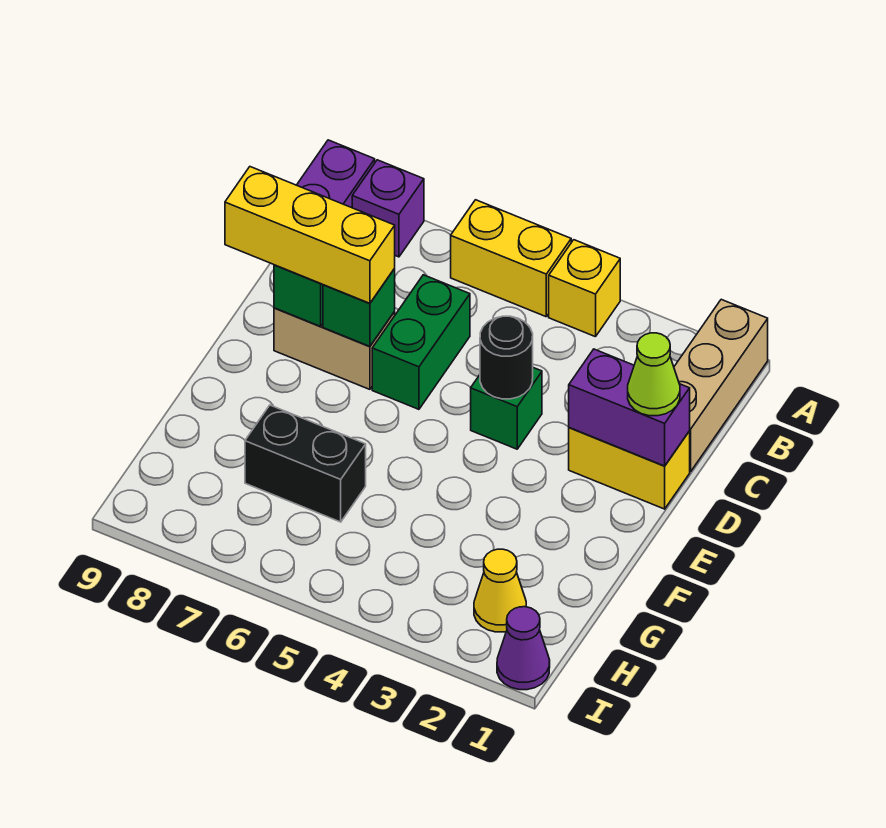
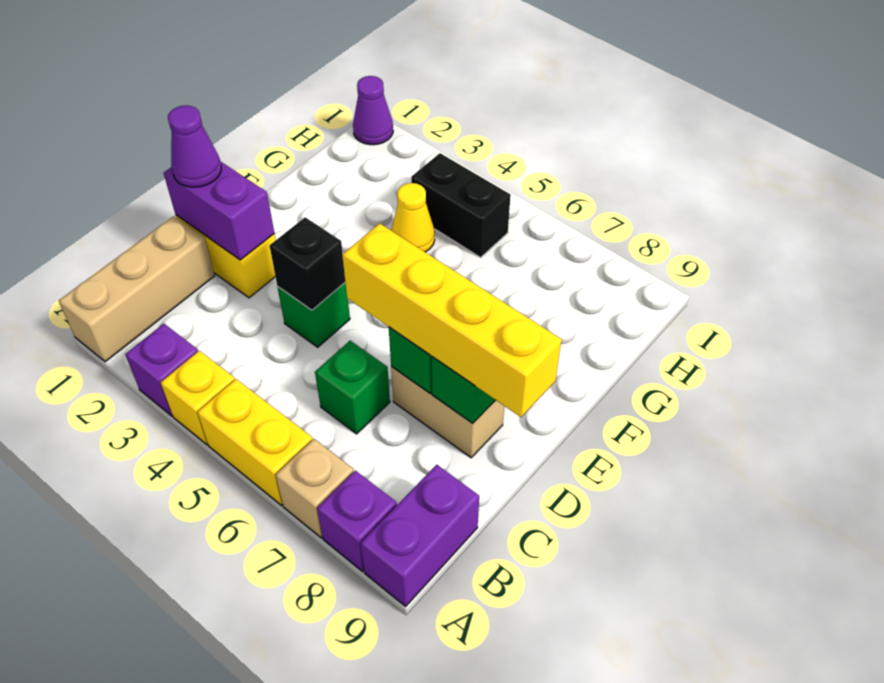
none -> purple brick A3 level 1
none -> tan brick A7 level 1
green brick C6:D6 level 1 -> green brick C6 level 1
lime cone D1 level 3 -> purple cone D1 level 3
black round brick D4 level 2 -> black brick D4 level 2
yellow brick D7:D9 level 3 -> yellow brick D6:D9 level 3
black brick G6:G7 level 1 -> black brick H4:H5 level 1
yellow cone H2 level 1 -> yellow cone G4 level 1

